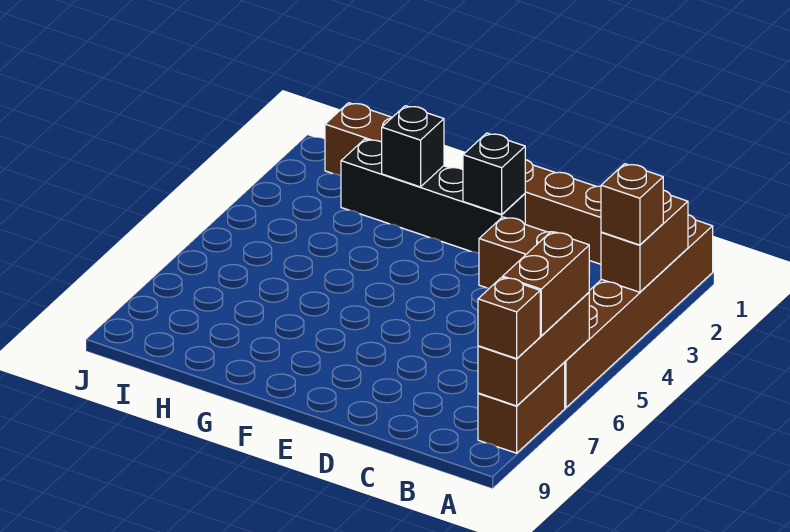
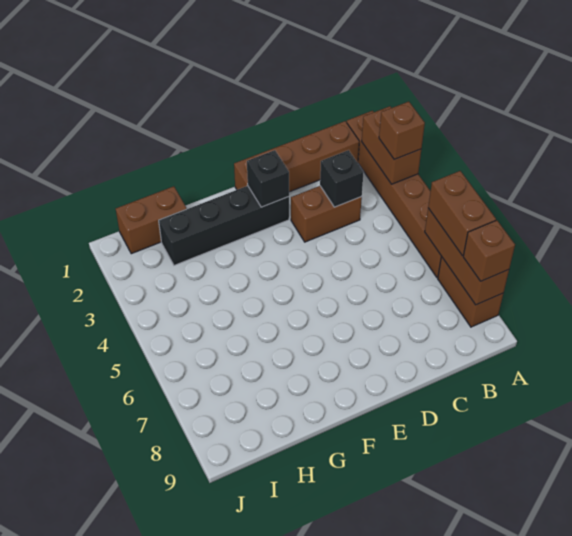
black brick G2 level 2 -> black brick C3 level 2

